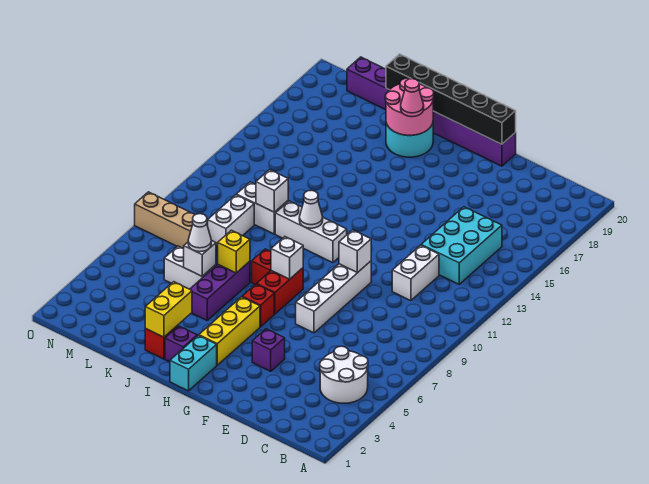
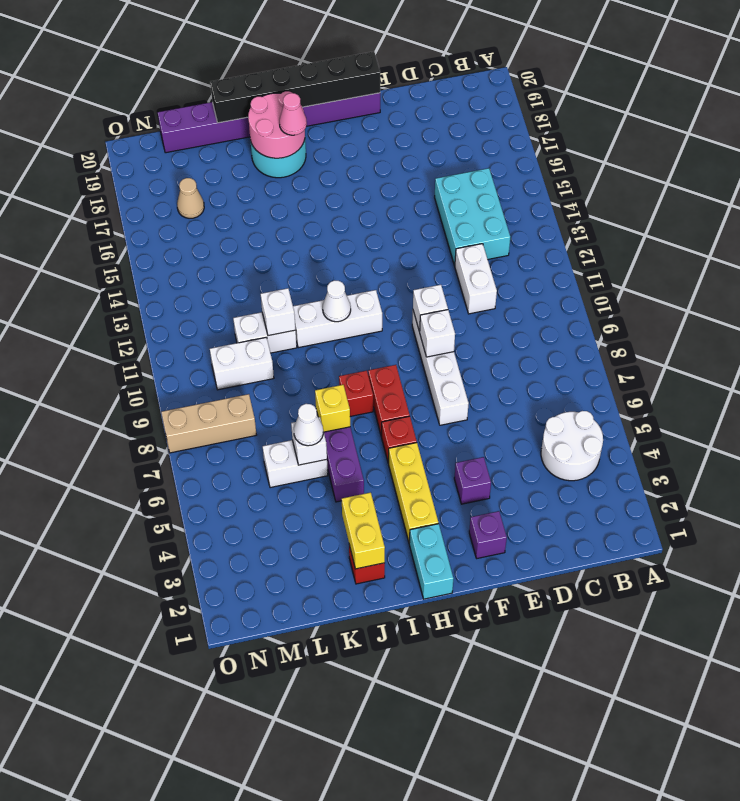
white brick H8 level 2 -> white brick F9 level 2
purple brick I2 level 1 -> purple brick F2 level 1
white brick L9:L10 level 1 -> white brick L10:M10 level 1
none -> tan cone M17 level 1

